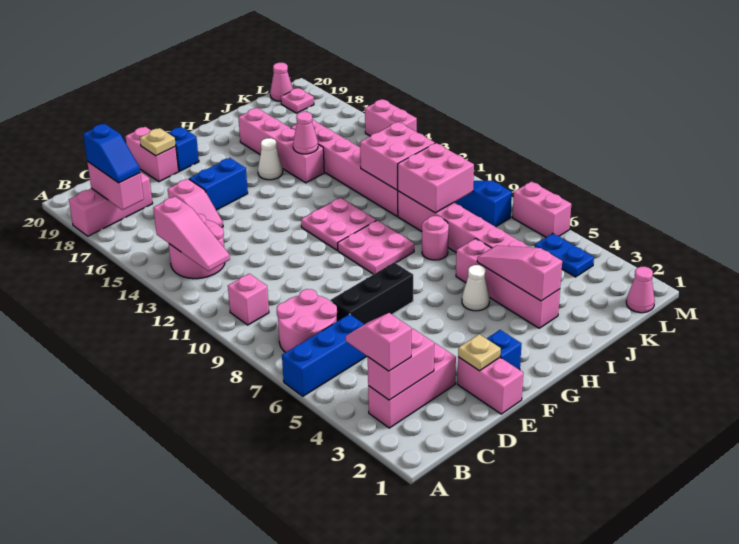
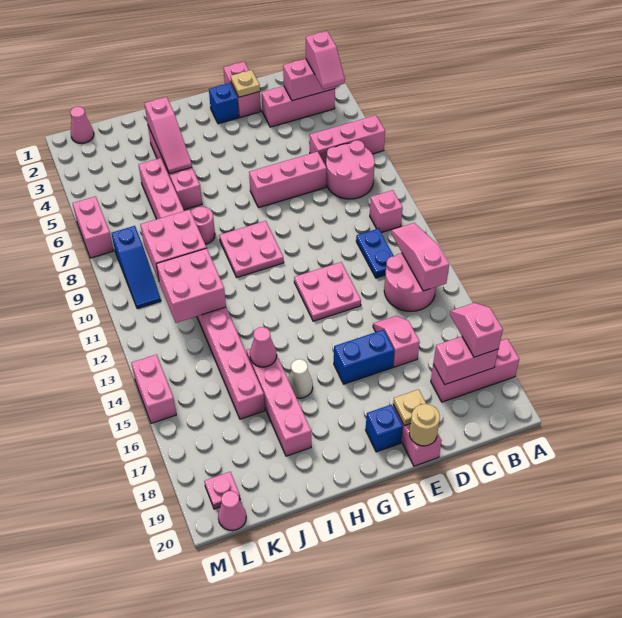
blue brick A6:C6 level 1 -> pink brick A6:C6 level 1
pink brick B17:B18 level 2 -> pink brick B18:C18 level 2
blue slope B17:B18 level 3 top 18 -> pink slope B17:B18 level 3 top 18
black brick D7:F7 level 1 -> pink brick D7:F7 level 1
none -> tan round brick E20 level 2
pink plate G11:H12 level 1 -> pink plate E12:F13 level 1
white cone H5 level 1 -> none
blue plate L4:L5 level 1 -> blue plate C11:C12 level 1

